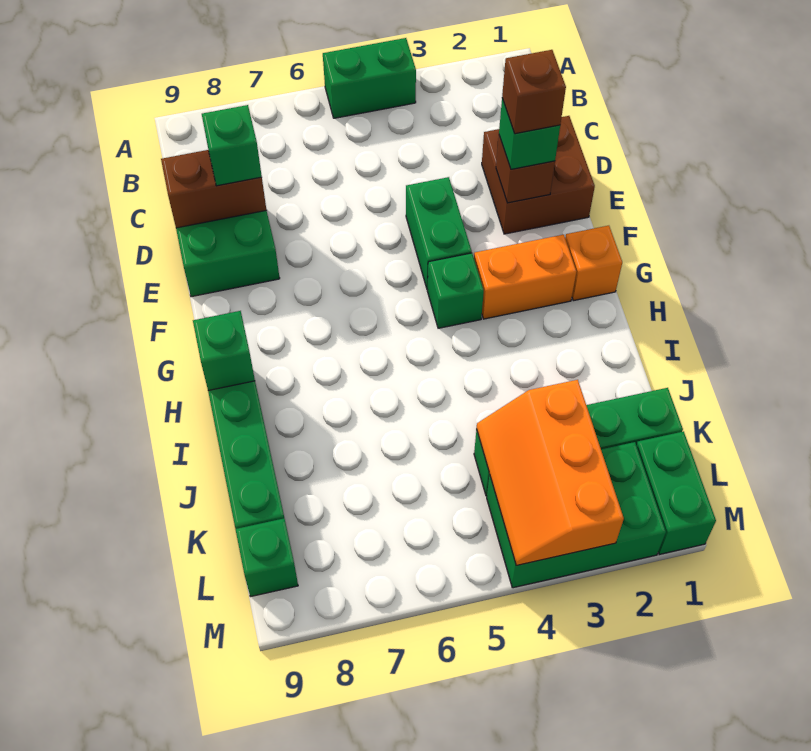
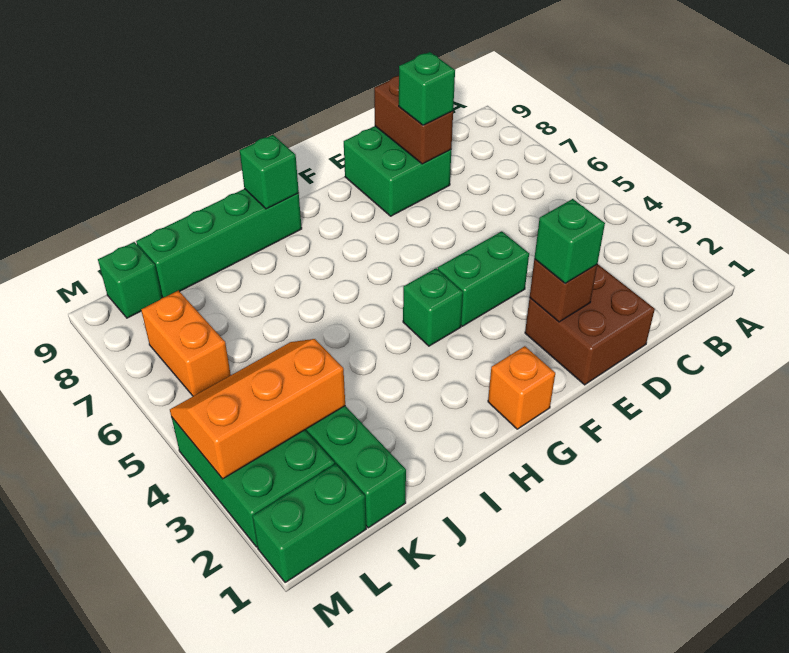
green brick A4:A5 level 1 -> none
brown brick E2 level 4 -> none
orange brick G2:G3 level 1 -> orange brick L6:L7 level 1

